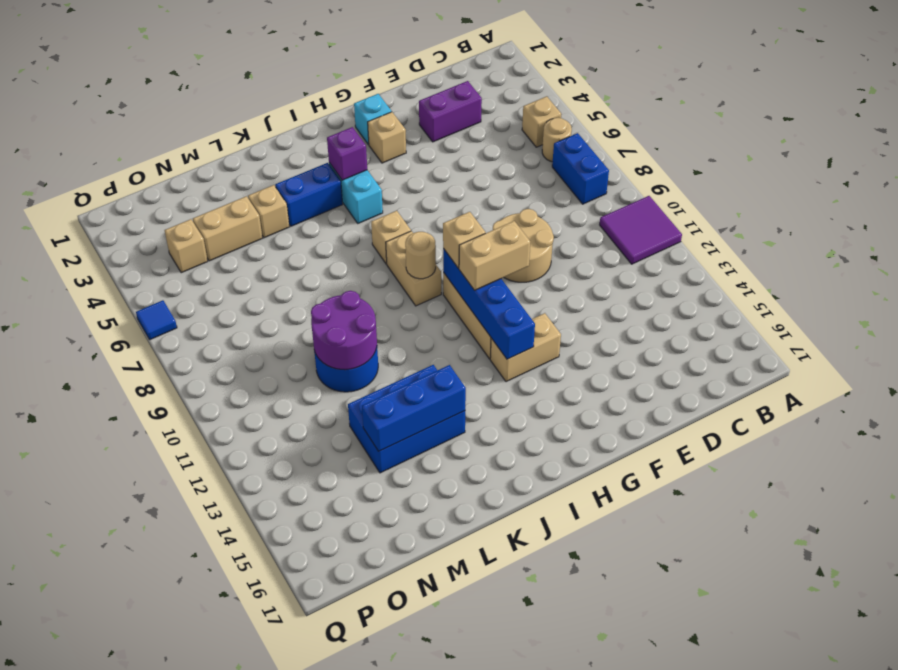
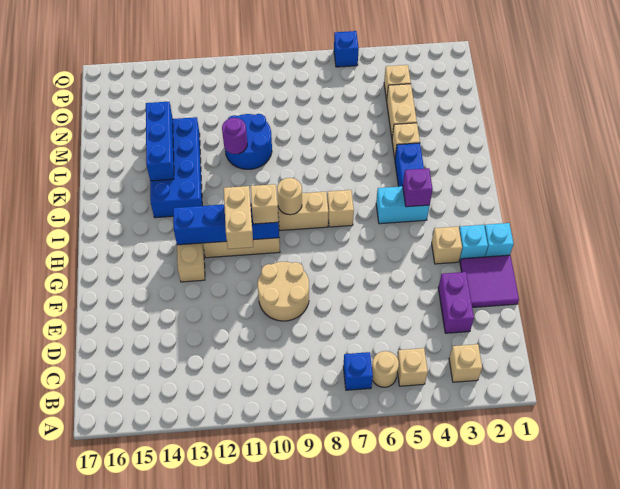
purple tile A10:B11 level 1 -> purple tile E1:F2 level 1
none -> tan brick B3 level 1
blue brick B7:B8 level 1 -> blue brick B7 level 1
none -> cyan brick G1 level 1
blue brick K13:M14 level 1 -> blue brick J13:M14 level 1
purple round brick L10:M11 level 2 -> purple round brick L11 level 2
blue tile Q6 level 1 -> blue brick Q6 level 1

